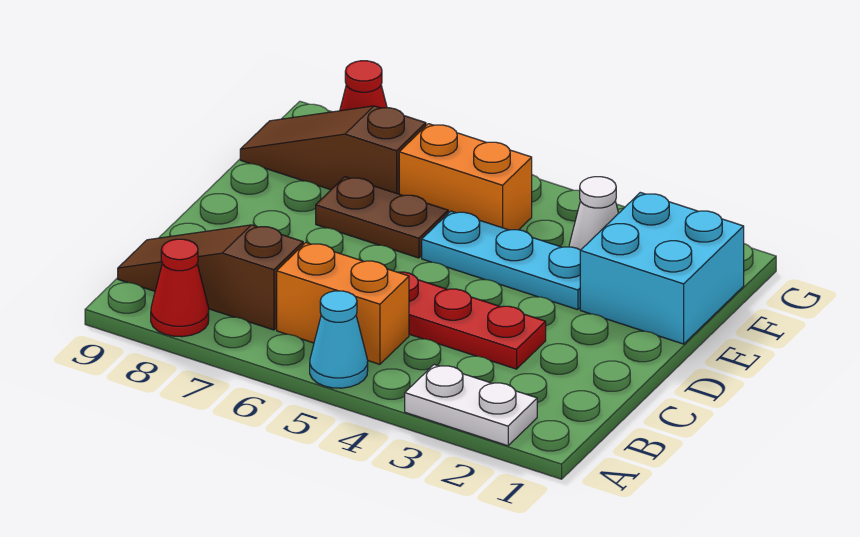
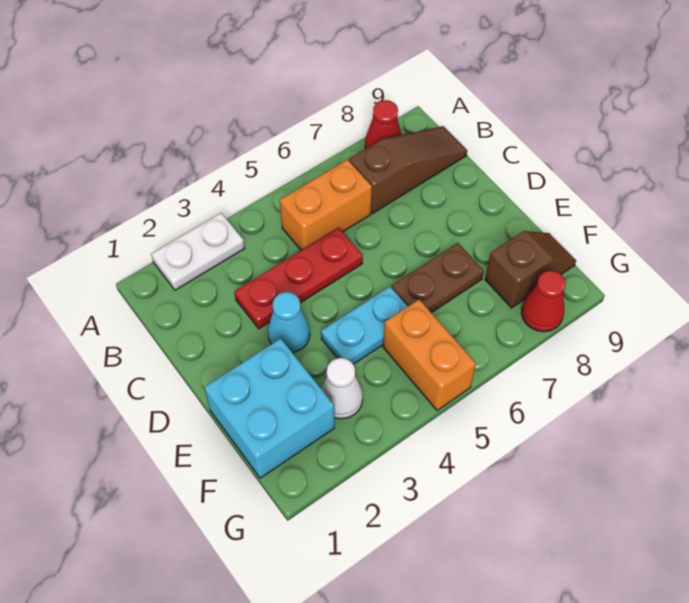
cyan cone A5 level 1 -> cyan cone D3 level 1
cyan plate E3:E5 level 1 -> cyan plate E4:E5 level 1
orange brick F5:F6 level 1 -> orange brick F5:G5 level 1
brown slope F7:F9 level 1 top 7 -> brown slope F8:F9 level 1 top 8

